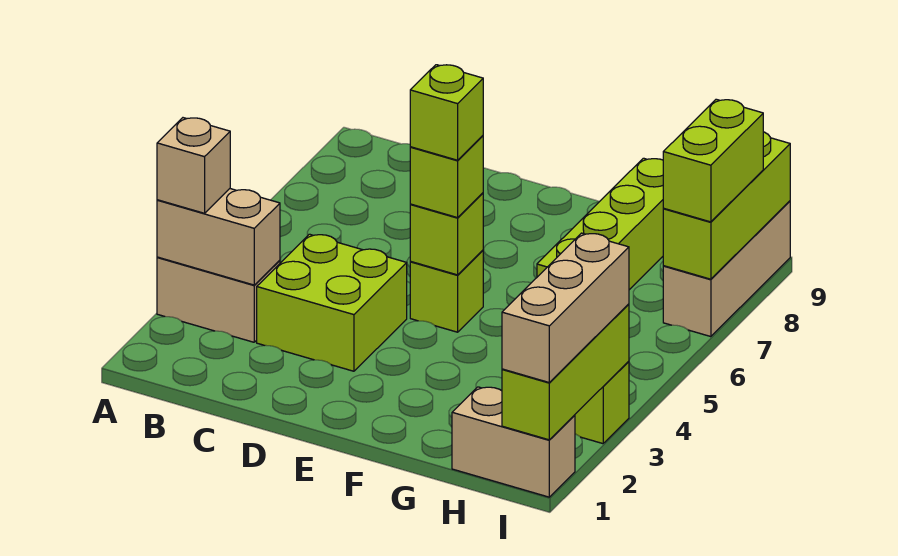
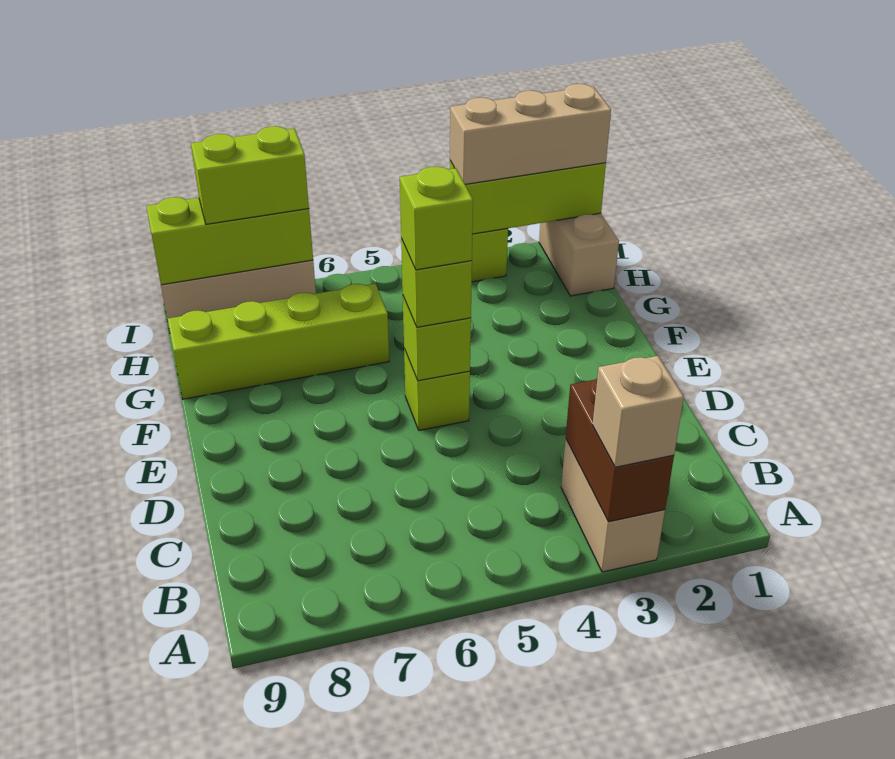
tan brick A3:B3 level 2 -> brown brick A3:B3 level 2
lime brick C3:D4 level 1 -> none

